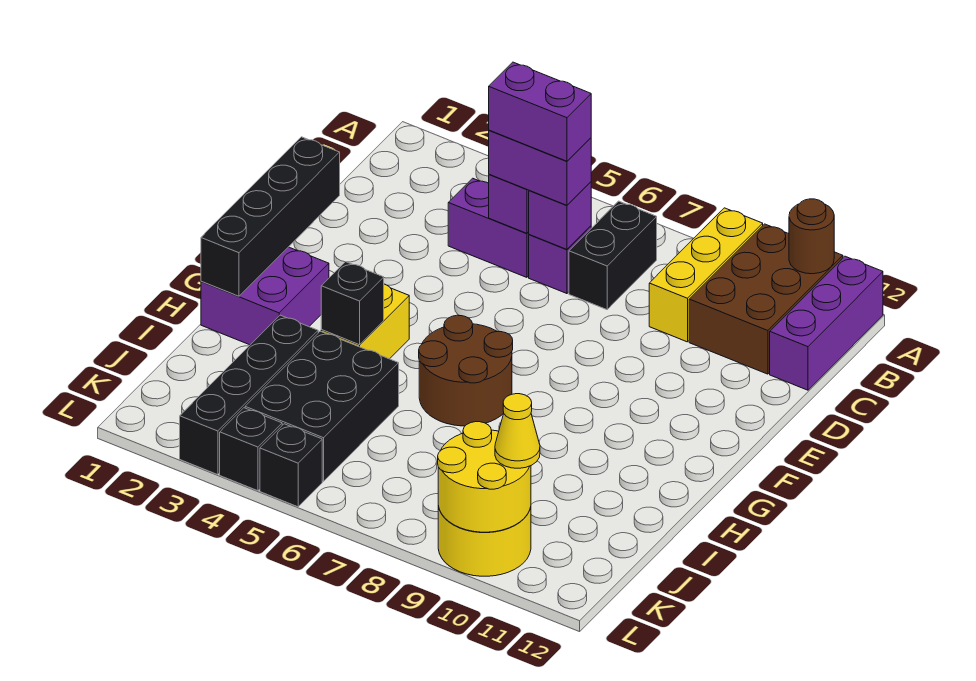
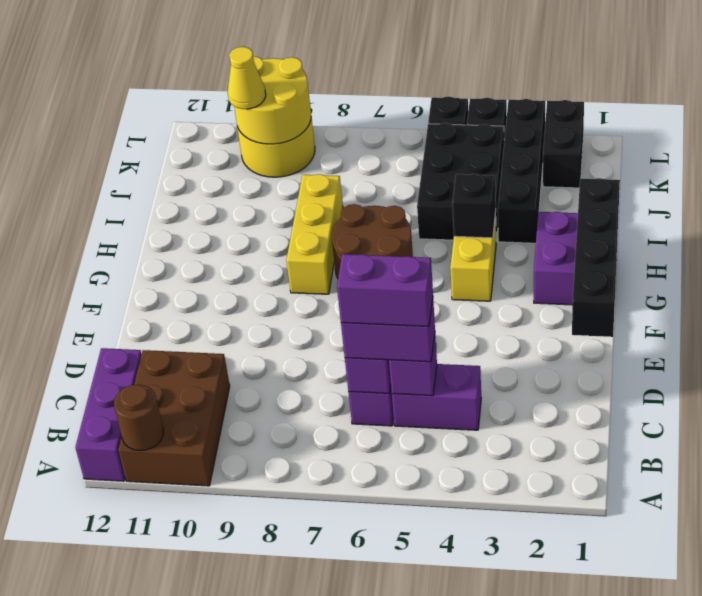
yellow brick A9:C9 level 1 -> yellow brick G8:I8 level 1
black brick B7:C7 level 1 -> black brick K2:L2 level 1

